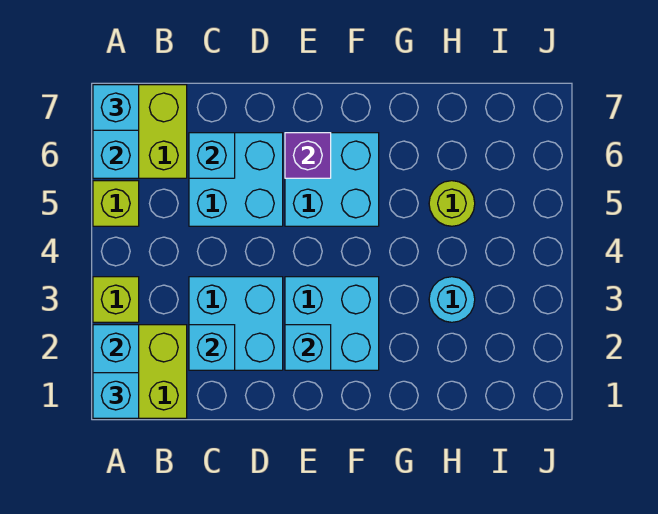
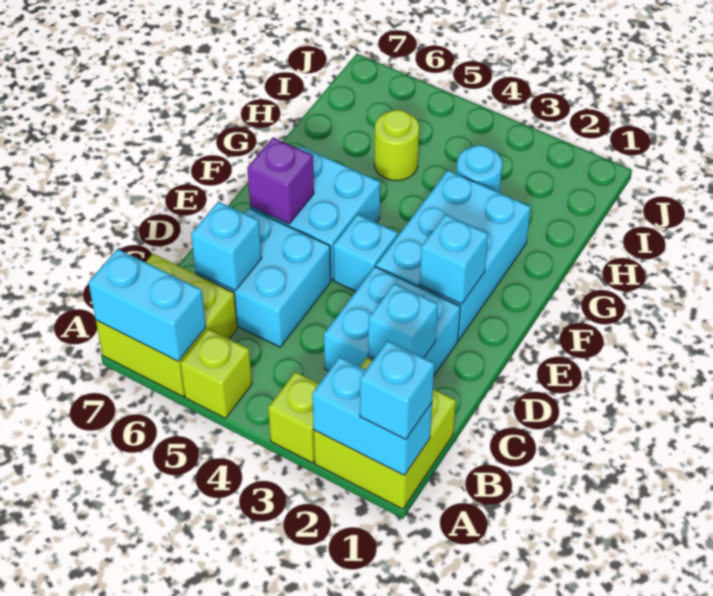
cyan brick A7 level 3 -> cyan brick E4 level 1
cyan brick E2:F3 level 1 -> cyan brick E2:G3 level 1

